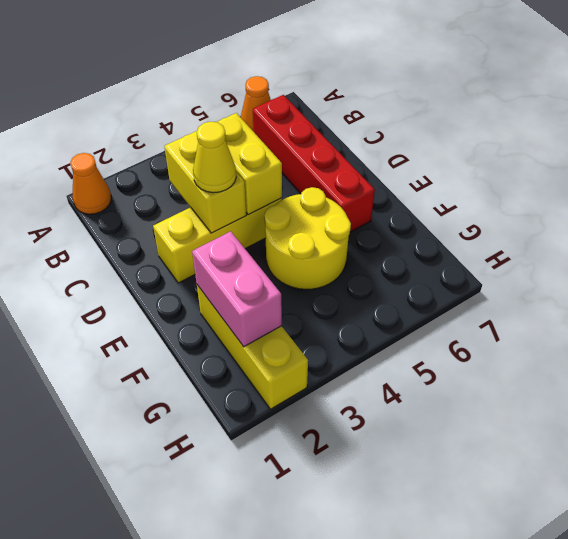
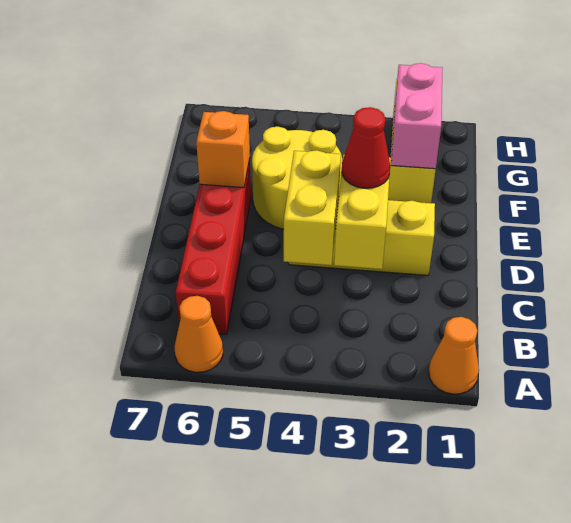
yellow cone D3 level 3 -> red cone D3 level 3
none -> orange brick E6 level 2

